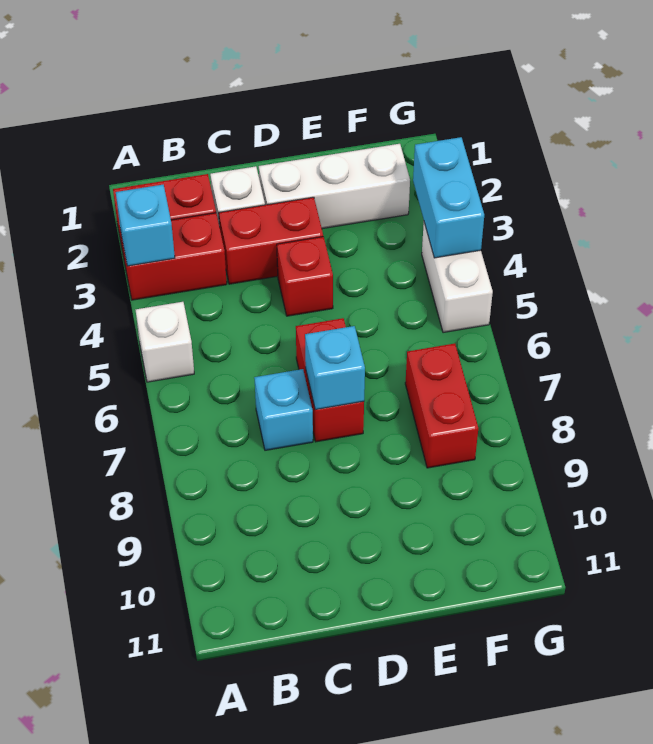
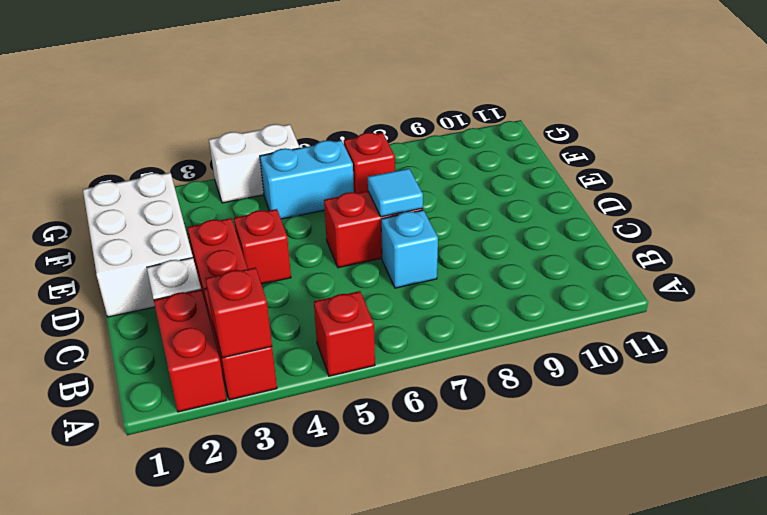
cyan brick A3 level 2 -> red brick A3 level 2
white brick A5 level 1 -> red brick A5 level 1
white brick D2:F2 level 1 -> white brick D1:F2 level 1
cyan brick D7 level 2 -> cyan tile D7 level 2
red brick F7:F8 level 1 -> red brick F7 level 1
cyan brick G3:G4 level 2 -> cyan brick F5:F6 level 1

